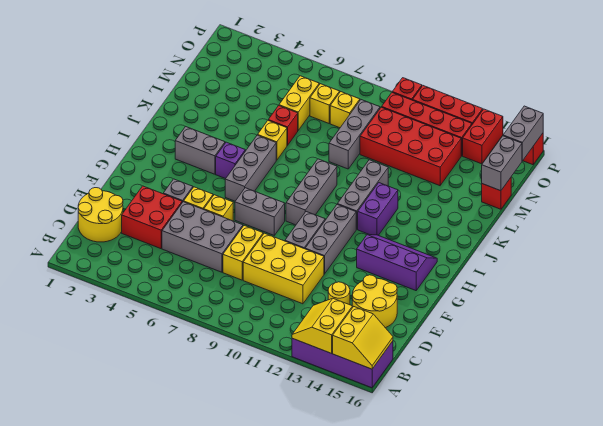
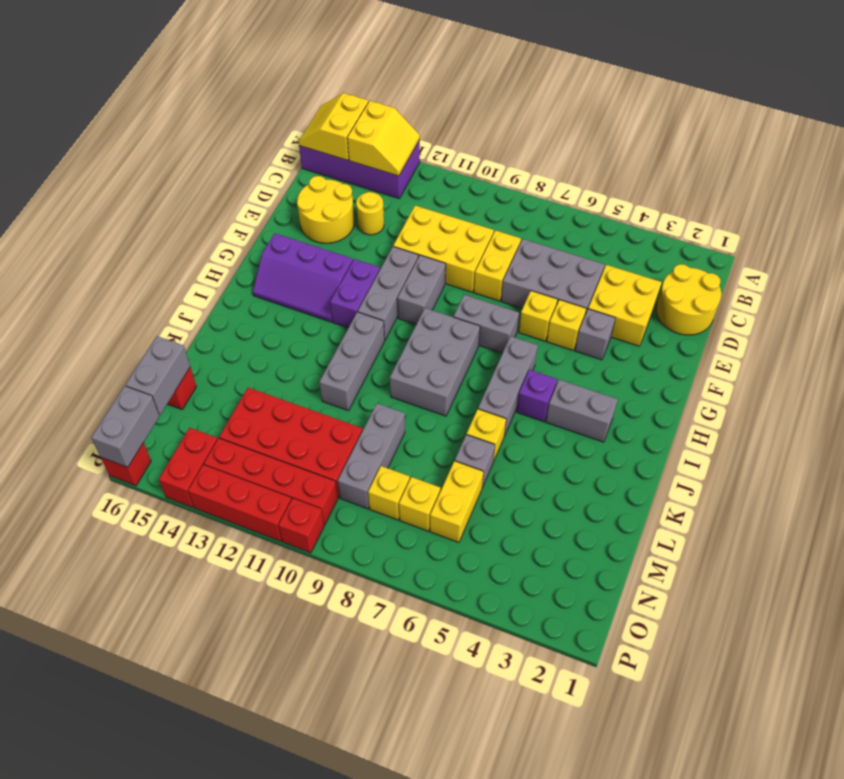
red brick D3:E4 level 1 -> yellow brick D3:E4 level 1
grey brick H9:J9 level 1 -> grey brick H8:J9 level 1
purple brick I12:J12 level 1 -> purple brick G12:H12 level 1
red brick L6 level 1 -> grey brick L6 level 1

